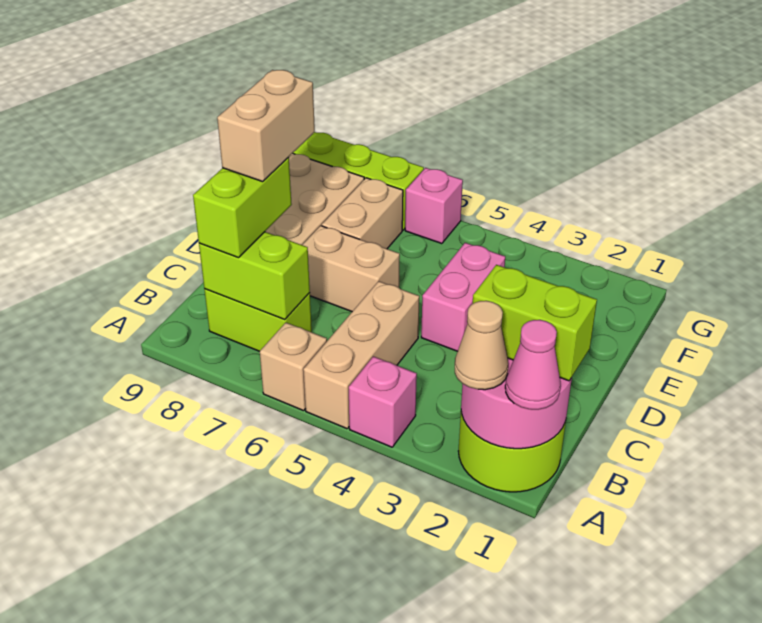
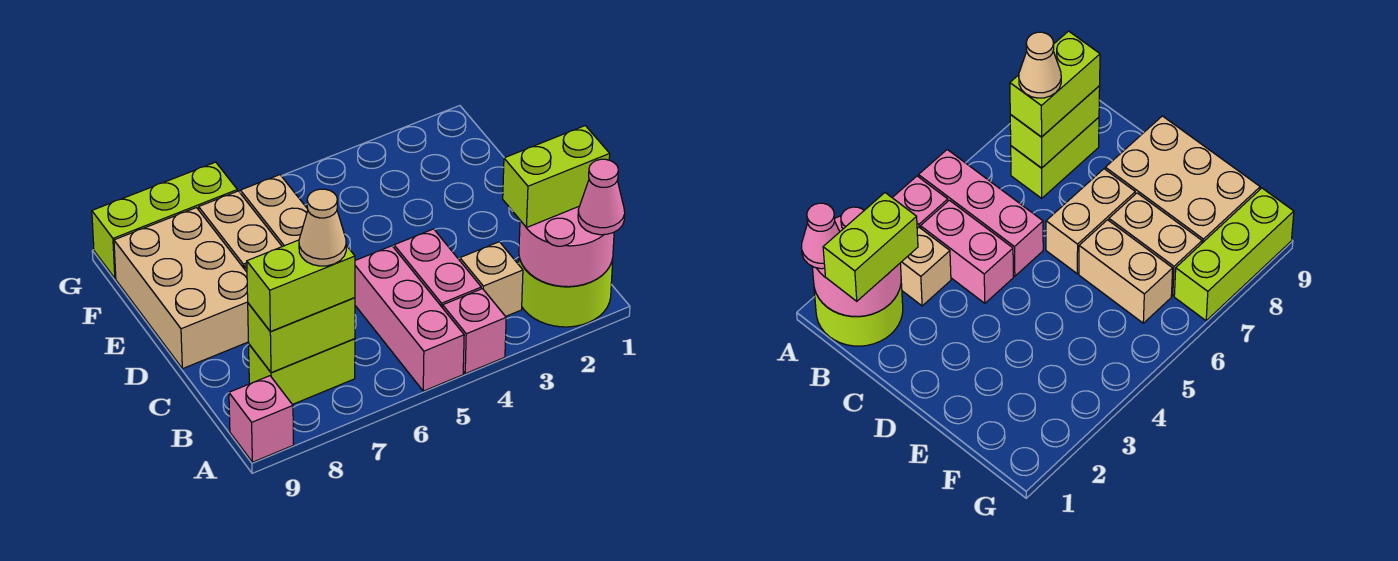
tan cone A2 level 3 -> tan cone B7 level 4
tan brick A5:C5 level 1 -> pink brick A5:C5 level 1
tan brick A6 level 1 -> tan brick B3 level 1
lime brick B8:C8 level 3 -> lime brick B7:B8 level 3
tan brick C8:D8 level 4 -> tan brick E6:F6 level 1
pink brick D4:E4 level 1 -> pink brick B4:C4 level 1
pink brick G6 level 1 -> pink brick A9 level 1

